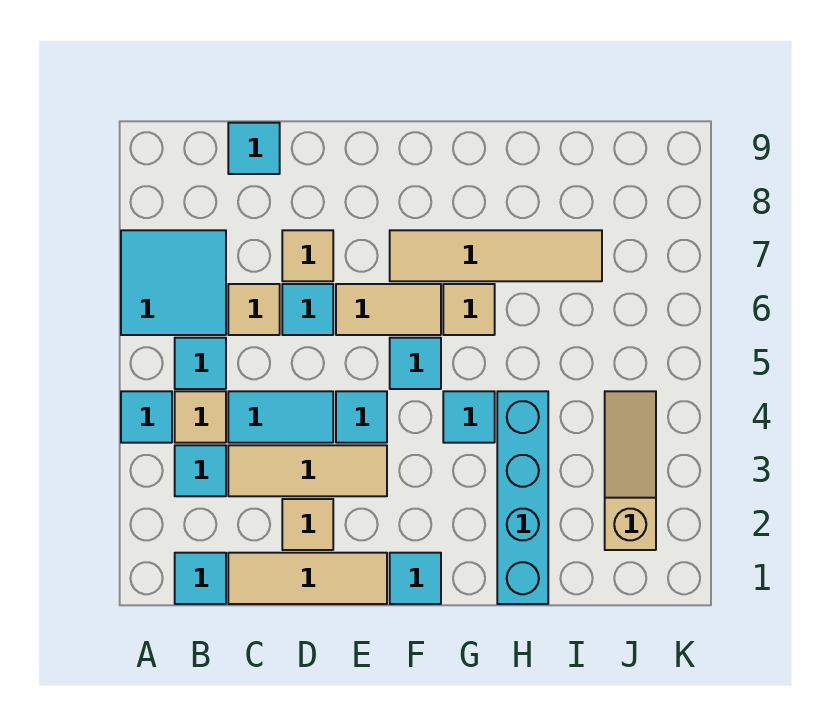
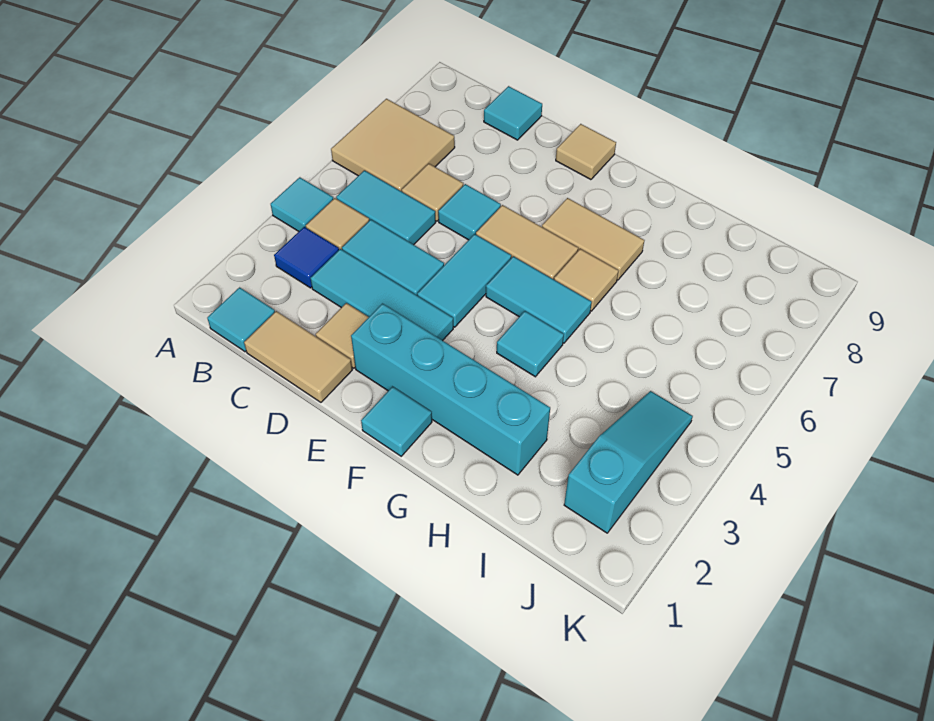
cyan tile A6:B7 level 1 -> tan tile A6:B7 level 1
cyan tile B3 level 1 -> blue tile B3 level 1
cyan tile B5 level 1 -> cyan tile B5:C5 level 1
tan tile C1:E1 level 1 -> tan tile C1:D1 level 1
tan tile C3:E3 level 1 -> cyan tile C3:E3 level 1
tan tile D7 level 1 -> tan tile E9 level 1
cyan tile E4 level 1 -> cyan tile E4:E5 level 1
cyan tile F5 level 1 -> cyan tile F5:G5 level 1
tan tile F7:I7 level 1 -> tan tile F7:G7 level 1
cyan brick H1:H4 level 1 -> cyan brick E2:H2 level 1
tan slope J2:J4 level 1 top 2 -> cyan slope J2:J4 level 1 top 2

